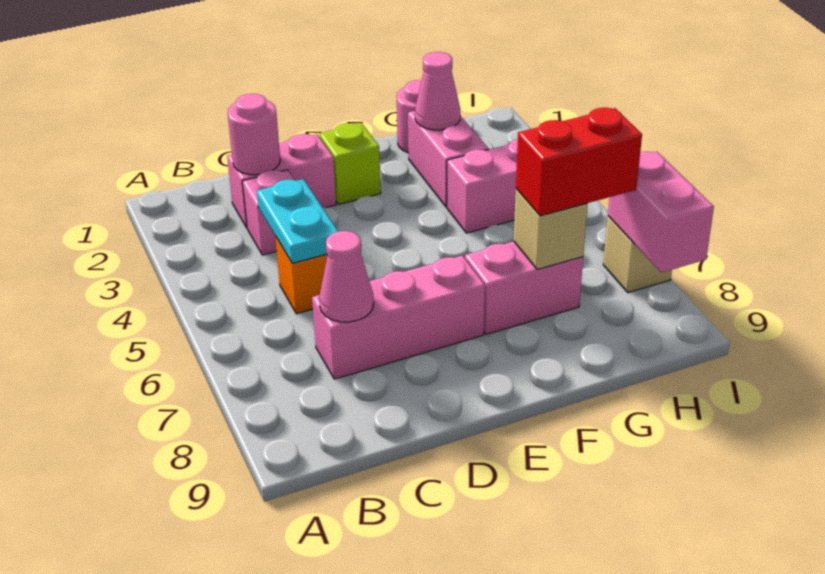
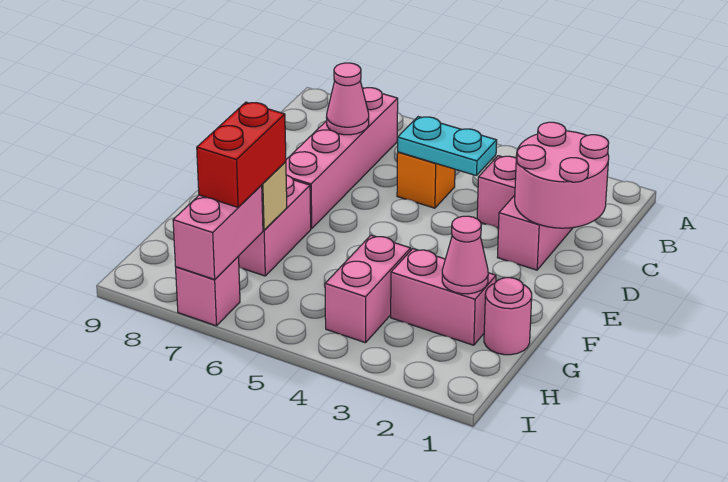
pink round brick C2 level 2 -> pink round brick C1:D2 level 2
pink brick C7:E7 level 1 -> pink brick B7:E7 level 1
lime brick E2 level 1 -> none
tan brick I7 level 1 -> pink brick I7 level 1
pink brick I7:I8 level 2 -> pink brick H7:I7 level 2

